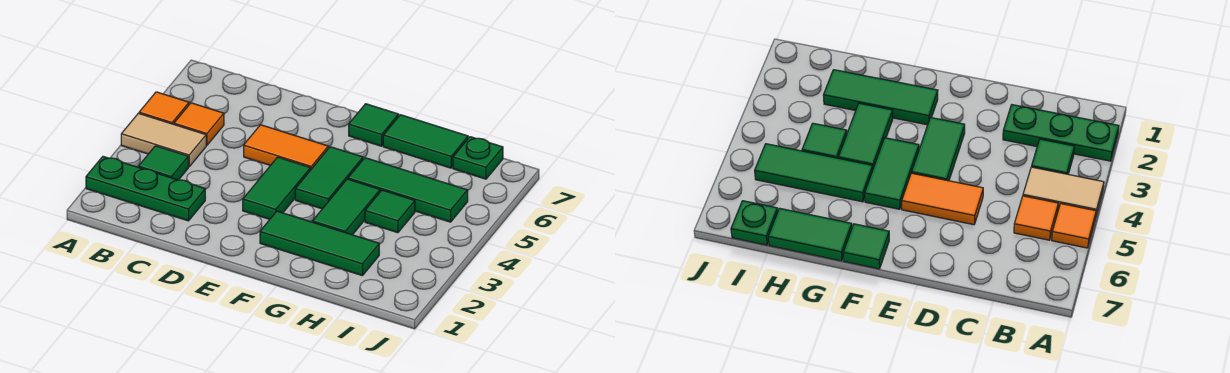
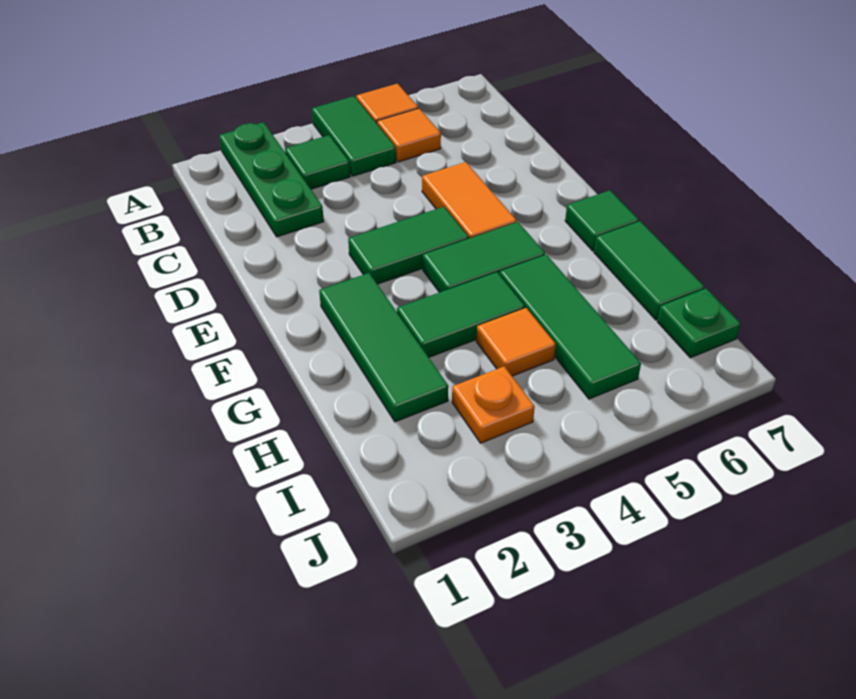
tan tile A4:B4 level 1 -> green tile A4:B4 level 1
green tile H4 level 1 -> orange tile H4 level 1
none -> orange plate I3 level 1

